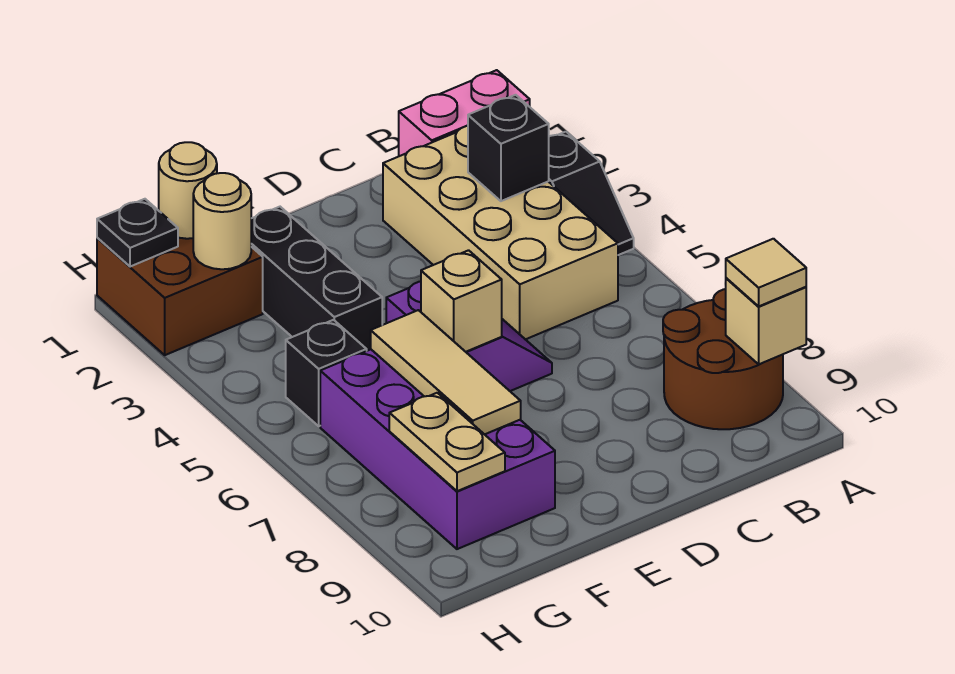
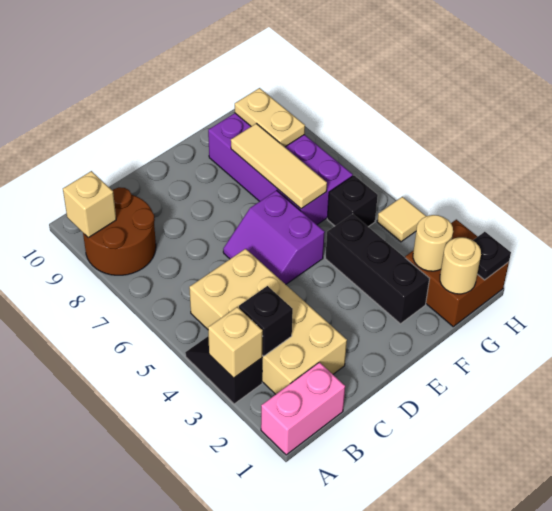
tan tile A9 level 3 -> tan tile H4 level 1
tan brick E6 level 2 -> tan brick A3 level 2

